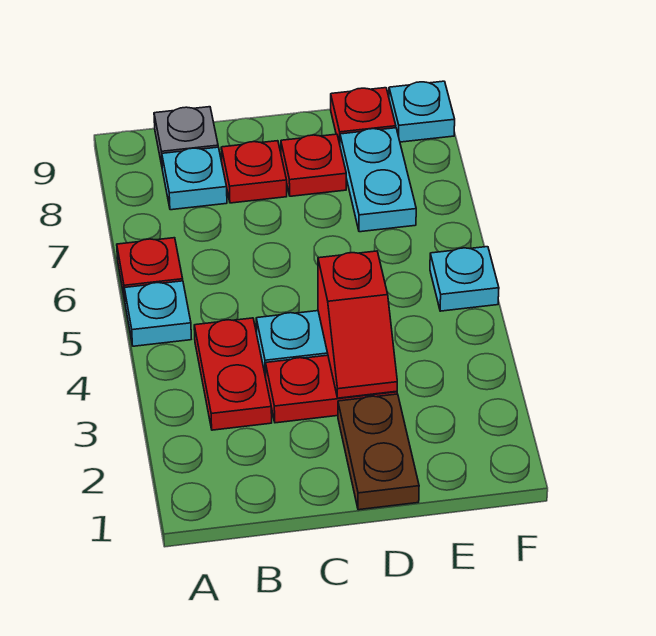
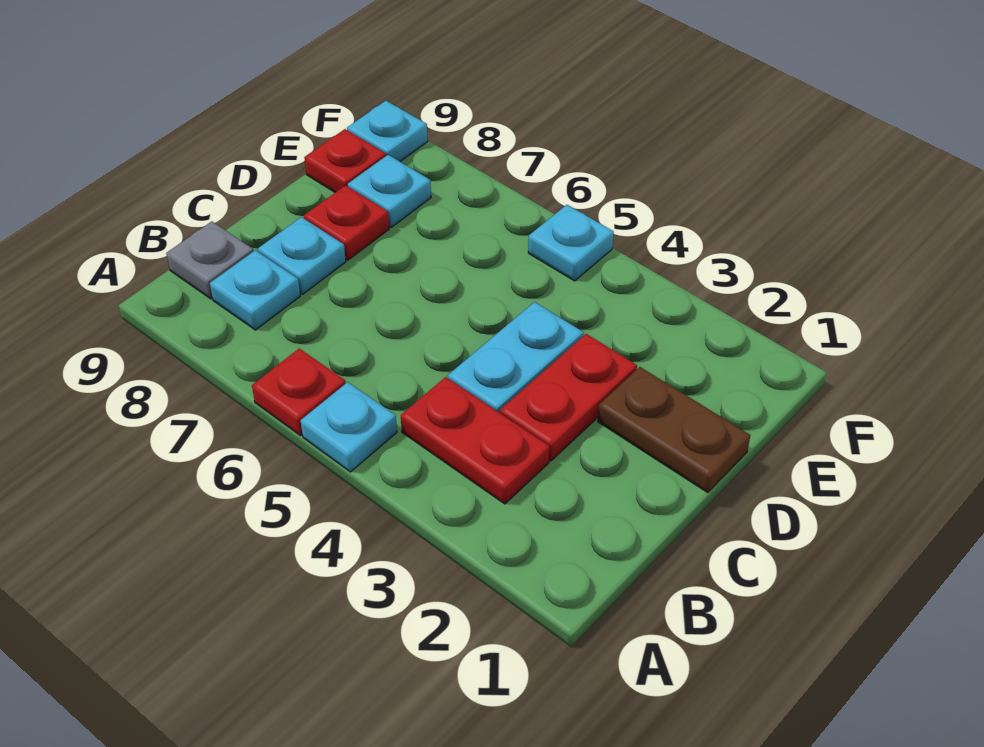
red plate C8 level 1 -> cyan plate C8 level 1
red slope D3:D4 level 2 top 4 -> none
cyan plate E7:E8 level 1 -> cyan plate E8 level 1

